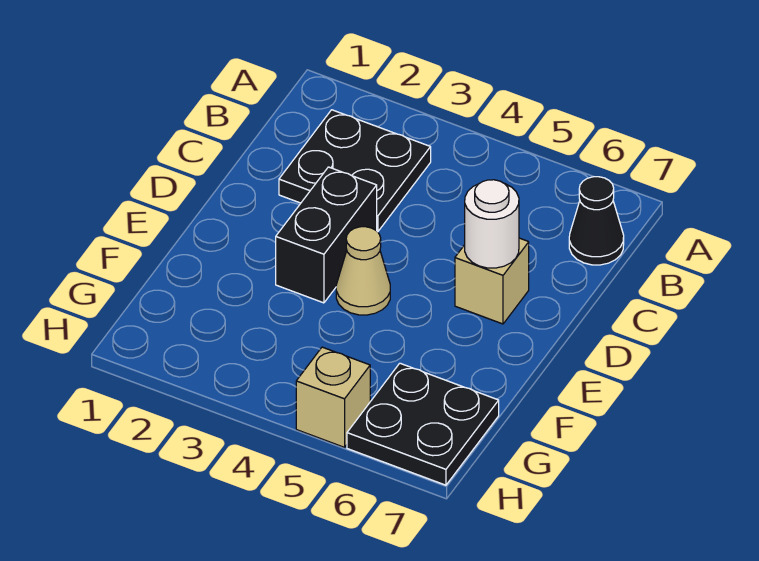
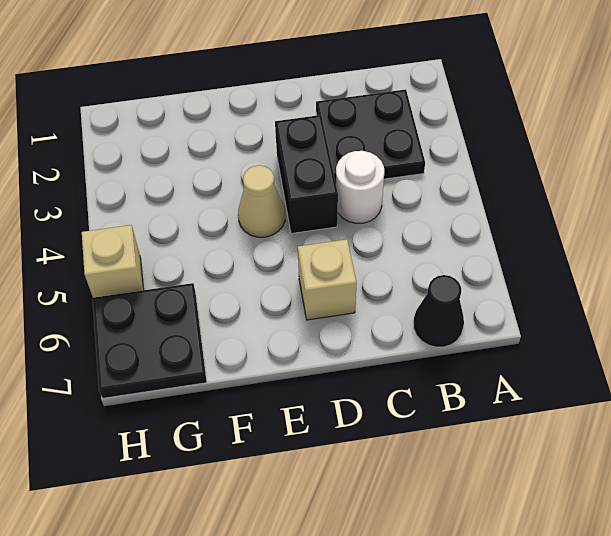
black brick D3:E3 level 1 -> black brick D3:D4 level 1
white round brick D6 level 2 -> white round brick C4 level 1

